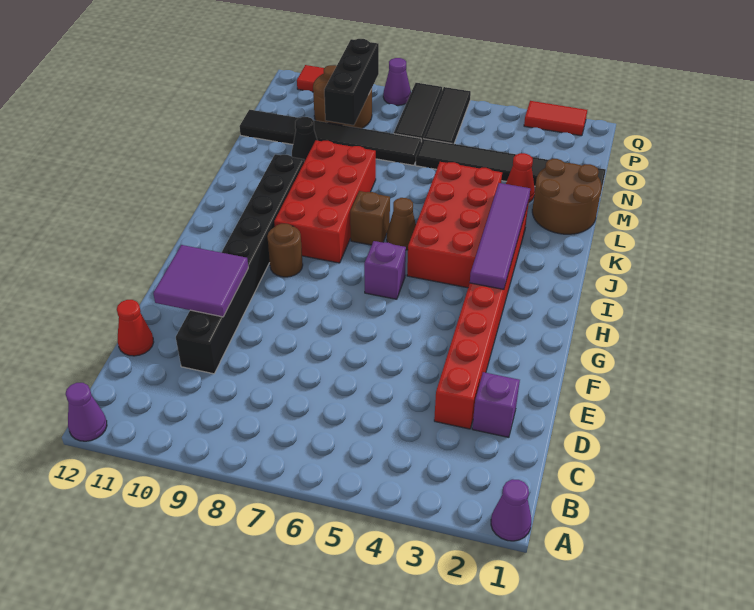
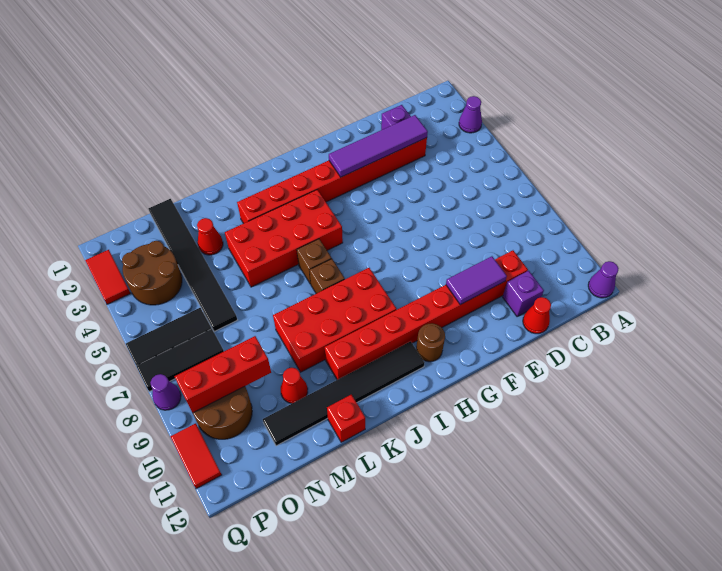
purple cone A1 level 1 -> purple cone A3 level 1
black brick D10:K10 level 1 -> red brick D10:K10 level 1
purple tile E10:F11 level 2 -> purple tile E10:F10 level 2
purple tile H3:K3 level 2 -> purple tile D3:G3 level 2
purple brick H6 level 1 -> purple brick D11 level 1
brown round brick H9 level 1 -> brown round brick H11 level 1
brown cone J6 level 1 -> brown brick J6 level 1
brown round brick L1:M2 level 1 -> brown round brick O3:P4 level 1
none -> red brick L12 level 1
black cone M10 level 1 -> red cone M10 level 1
black tile N7:N12 level 1 -> black tile I11:N11 level 1
black brick N9:P9 level 2 -> red brick N9:P9 level 2

